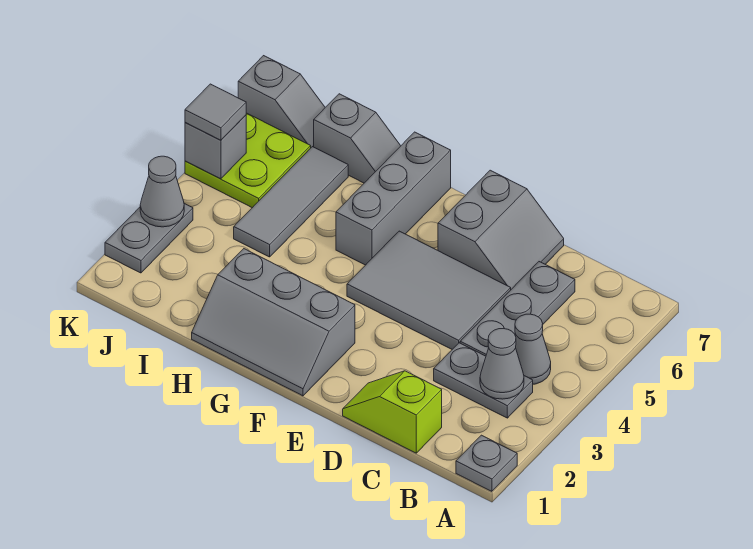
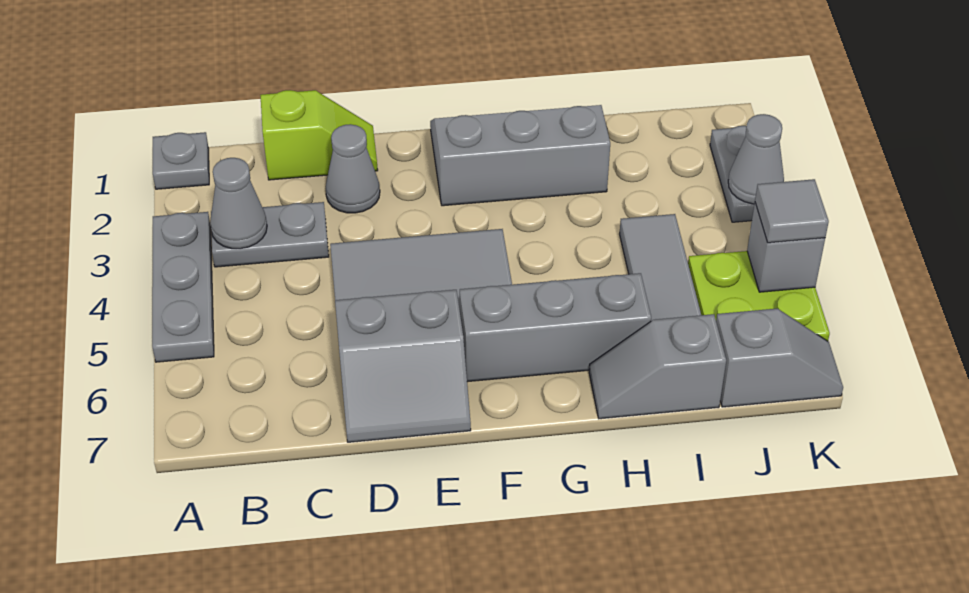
grey cone B4 level 1 -> grey cone D2 level 1
grey plate C4:C6 level 1 -> grey plate A3:A5 level 1
grey slope D6:E7 level 1 top E -> grey slope D6:E7 level 1 top 6
grey brick G5:G7 level 1 -> grey brick F6:H6 level 1
grey slope J7:K7 level 1 top K -> grey slope J7:K7 level 1 top J

